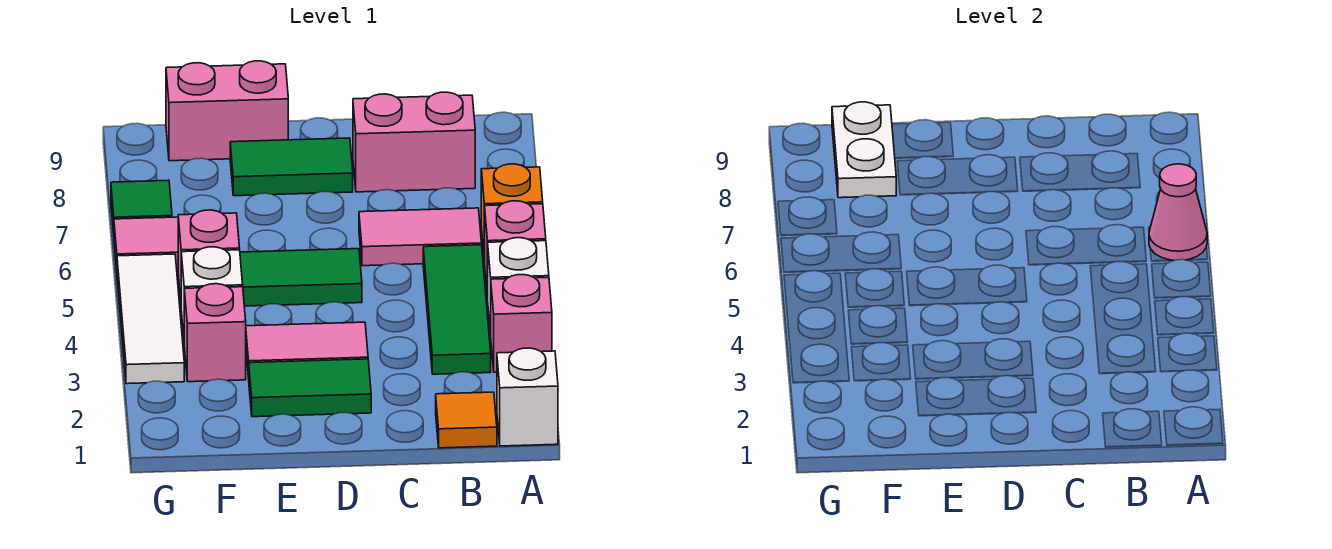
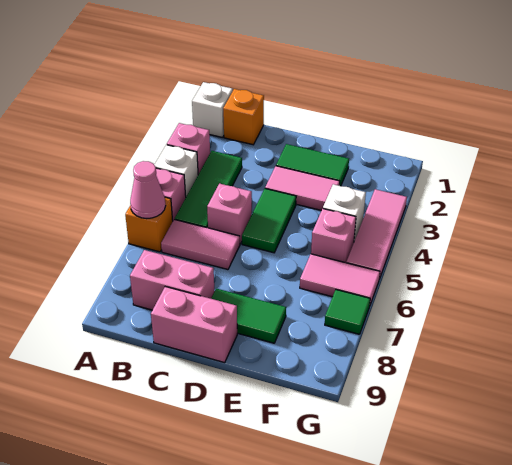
orange tile B1 level 1 -> orange brick B1 level 1
green tile D5:E5 level 1 -> green tile D4:D5 level 1
pink brick E9:F9 level 1 -> pink brick C9:D9 level 1
pink brick F3 level 1 -> pink brick C5 level 1
white plate F8:F9 level 2 -> none
white tile G3:G5 level 1 -> pink tile G3:G5 level 1

